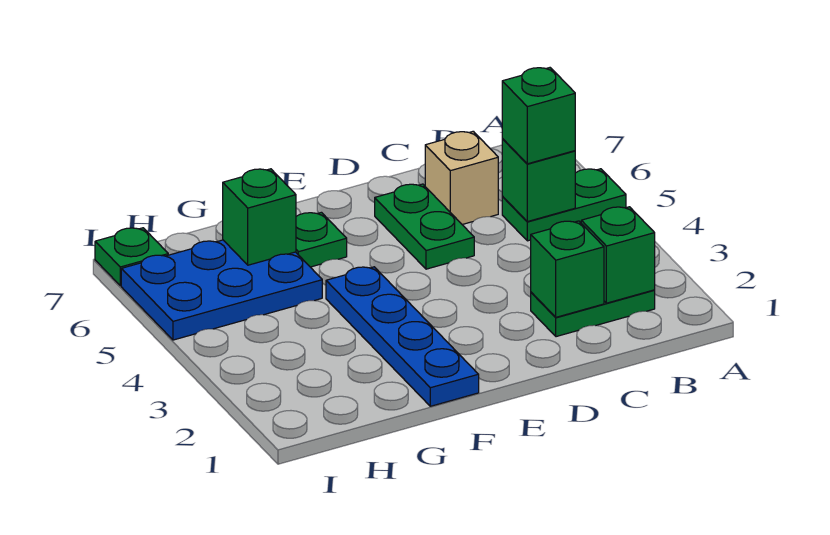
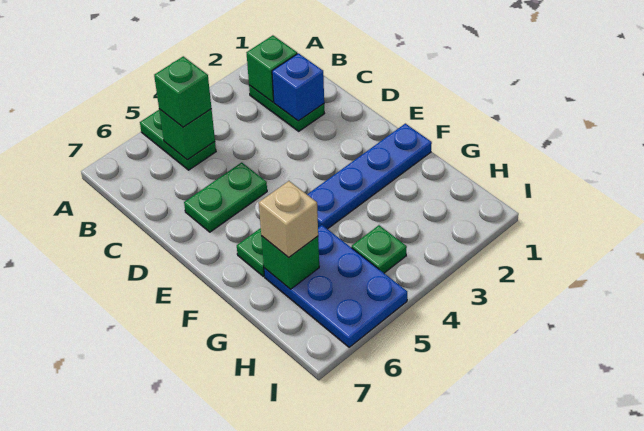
green brick C2 level 2 -> blue brick C2 level 2
tan brick C6 level 1 -> tan brick G6 level 3
green plate I7 level 1 -> green plate H4 level 1

